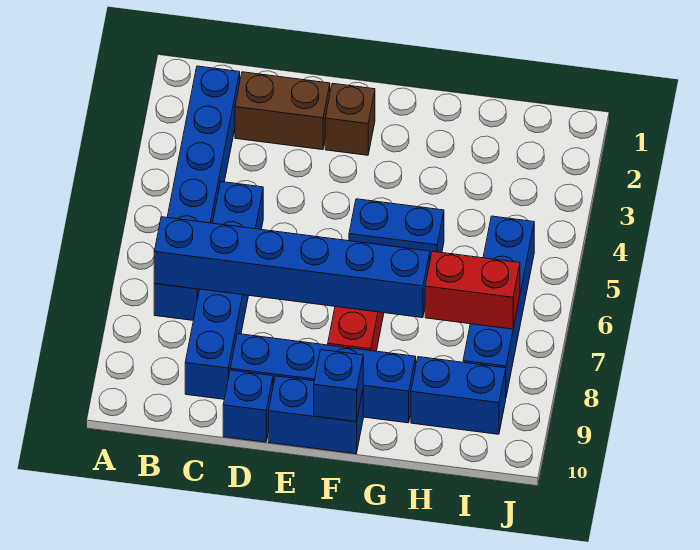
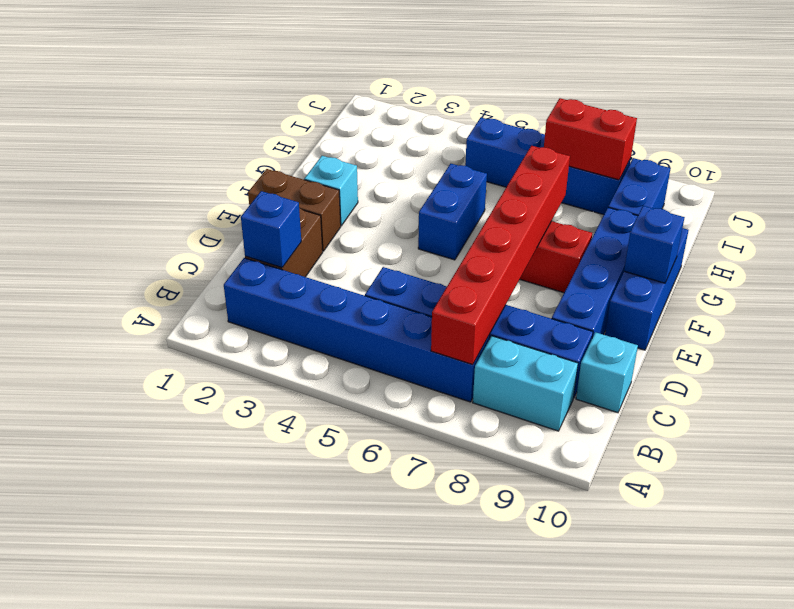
blue brick B7:G7 level 2 -> red brick B7:G7 level 2
none -> cyan brick B8:B9 level 1
none -> cyan brick C10 level 1
blue brick D10 level 1 -> blue brick C2 level 2
brown brick E2 level 1 -> brown brick E1:E2 level 1
blue brick E10:F10 level 1 -> blue brick E10:G10 level 1
none -> cyan brick F2 level 1
red brick H7:I7 level 2 -> red brick I7:I8 level 2

